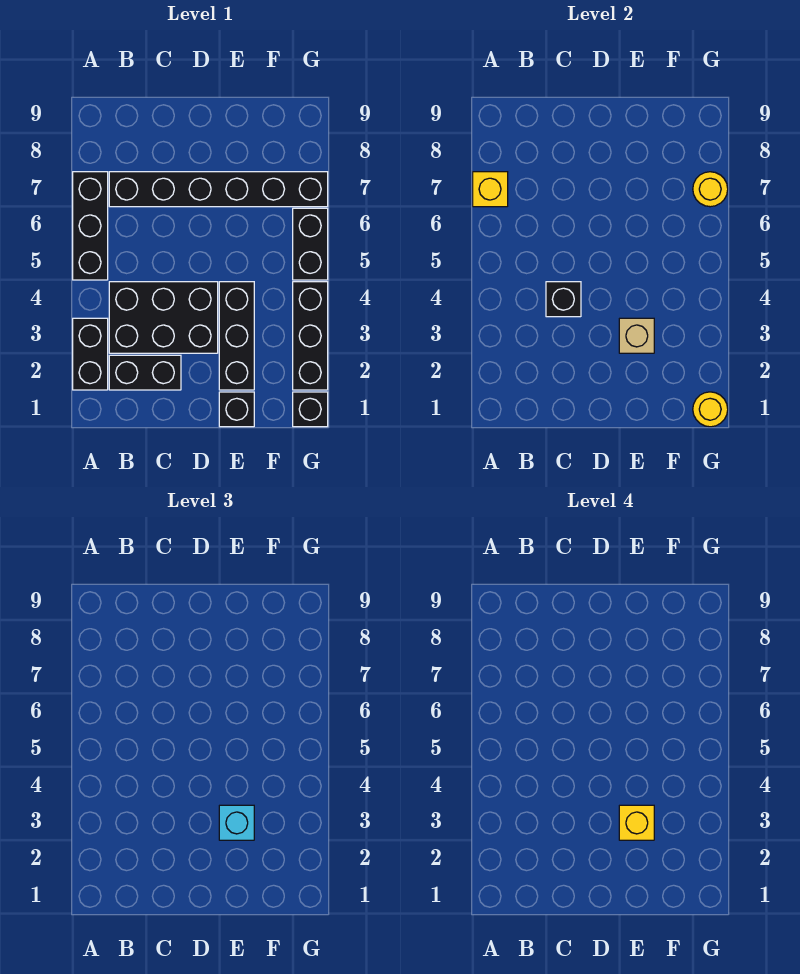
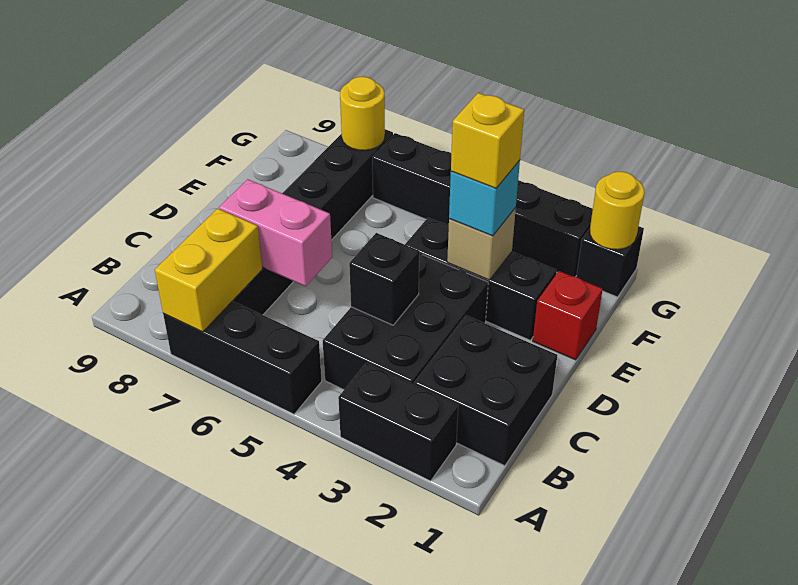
yellow brick A7 level 2 -> yellow brick A7:B7 level 2
black brick B2:C2 level 1 -> black brick B1:C2 level 1
none -> pink brick C6:C7 level 2
black brick E1 level 1 -> red brick E1 level 1

